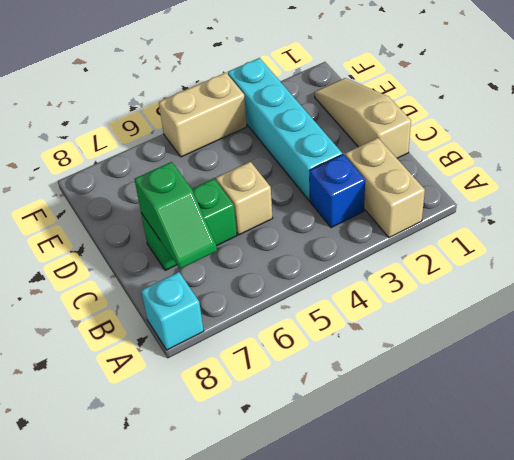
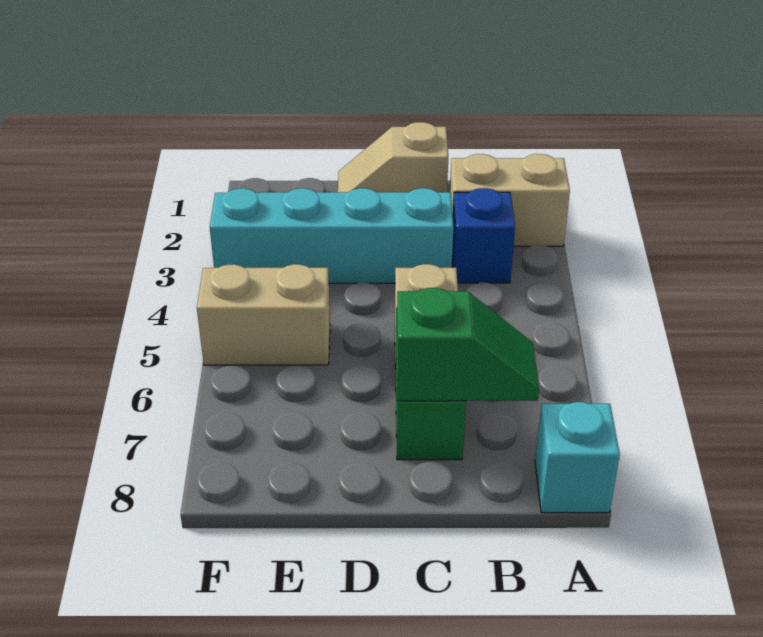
tan slope C1:E1 level 1 top C -> tan slope C1:D1 level 1 top C
tan brick F4:F5 level 1 -> tan brick E5:F5 level 1

